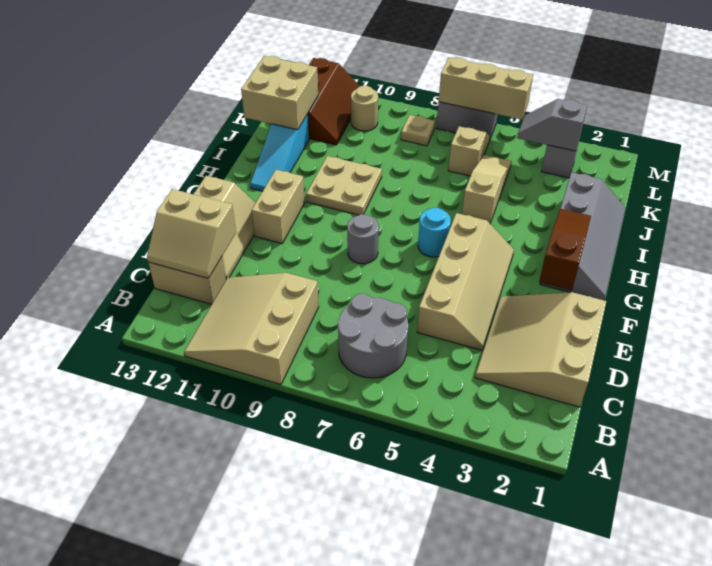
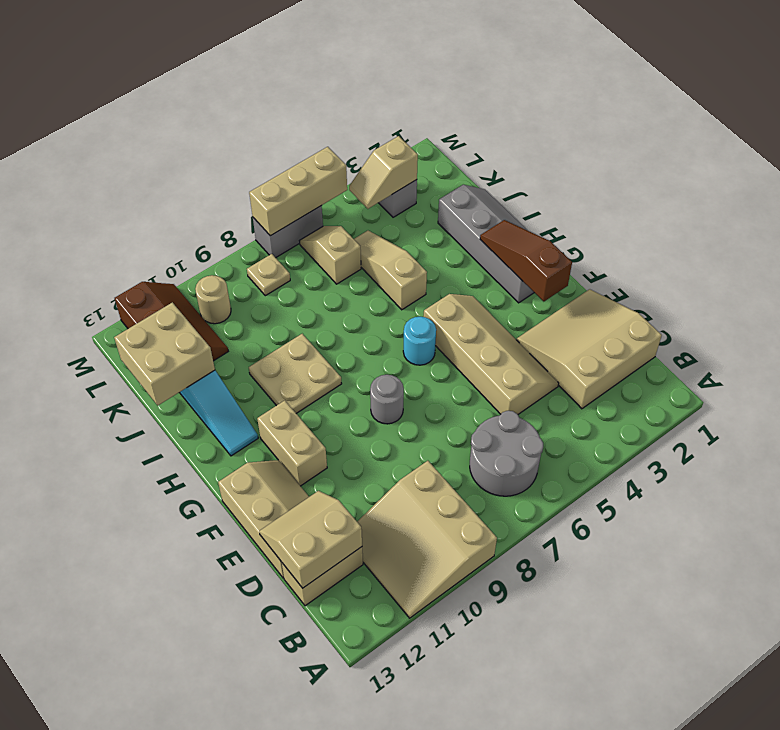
tan slope C1:E3 level 1 top 1 -> tan slope C1:E3 level 1 top C
tan slope C12:D13 level 2 top D -> tan slope C12:D13 level 2 top C
grey slope L3:L4 level 2 top 3 -> tan slope L3:L4 level 2 top 3

